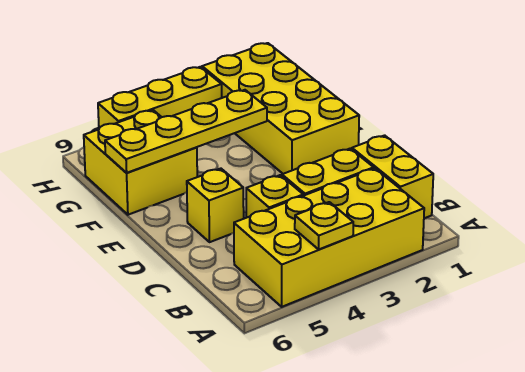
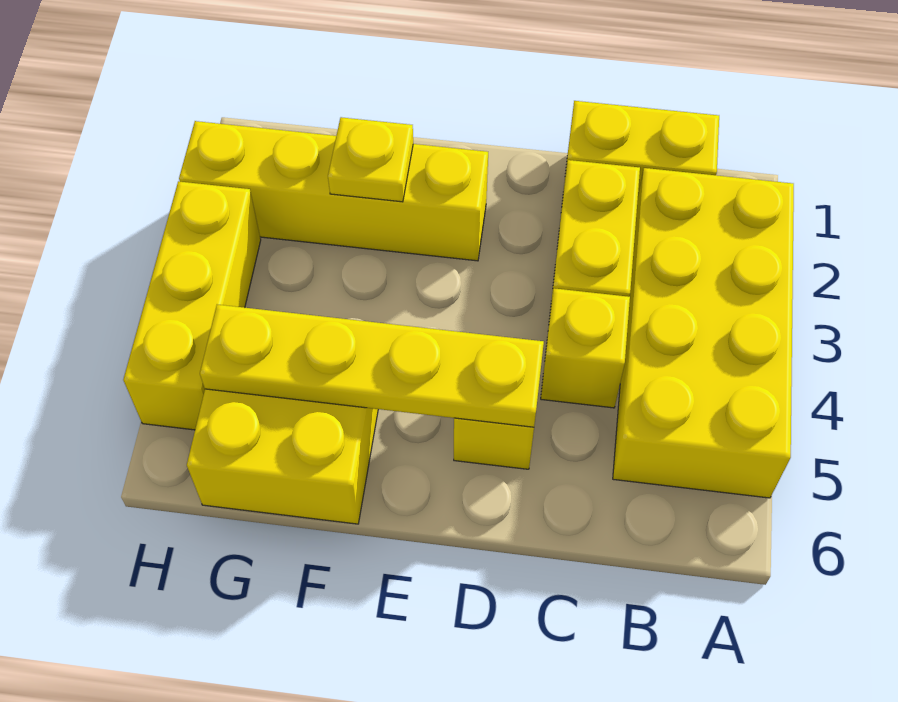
yellow plate A4 level 2 -> yellow plate F2 level 2
yellow brick E1:H2 level 1 -> yellow brick E2:H2 level 1
yellow plate F3:F6 level 2 -> yellow plate D5:G5 level 2

